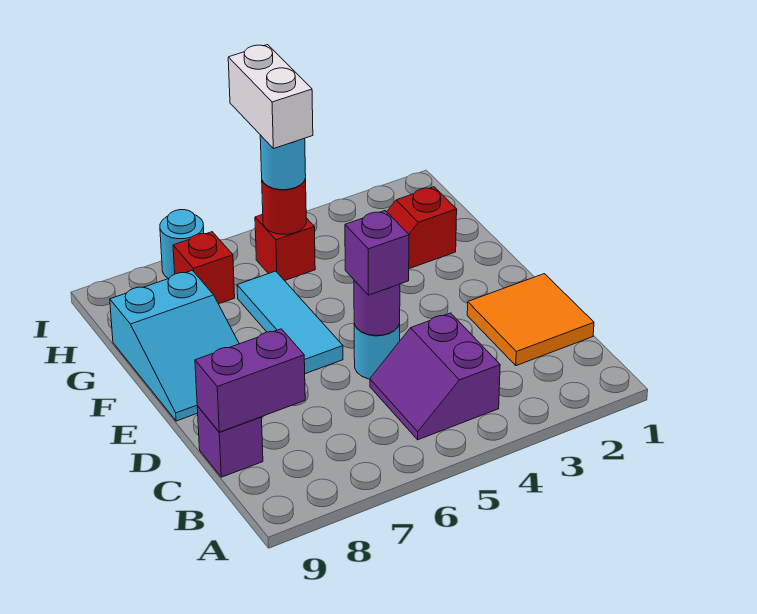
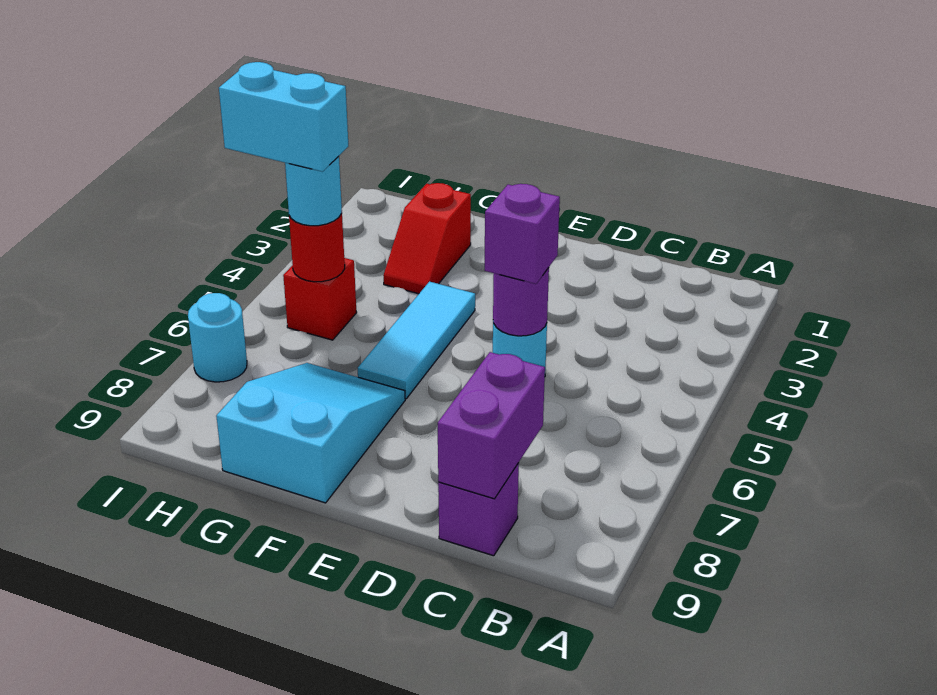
purple slope B4:C5 level 1 top 4 -> none
orange tile C1:D2 level 1 -> none
cyan tile E6:G6 level 1 -> cyan tile F4:F6 level 1
cyan slope E8:G9 level 1 top G -> cyan slope F7:G9 level 1 top 9
white brick H5:I5 level 4 -> cyan brick H5:I5 level 4
red brick H7 level 1 -> none

